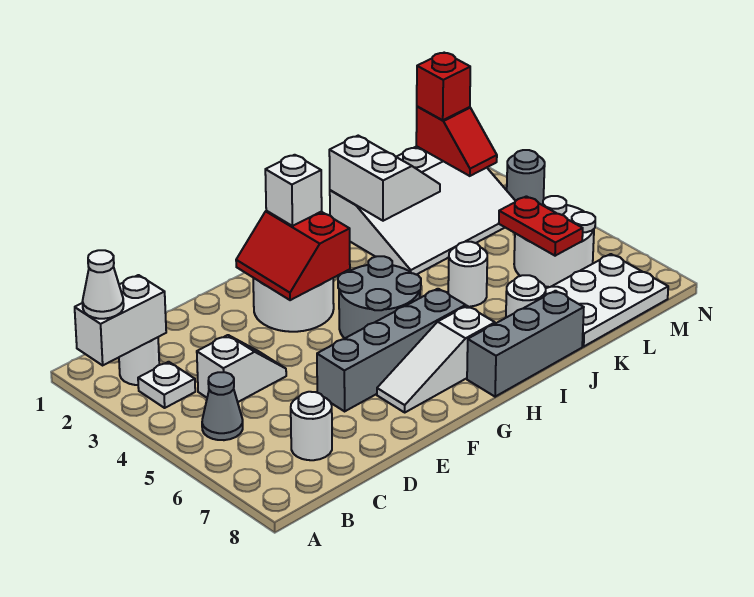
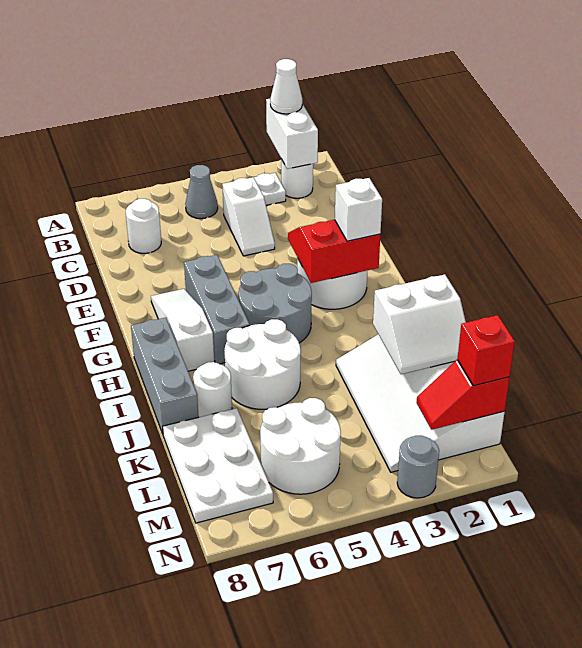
grey brick E6:H6 level 1 -> grey brick F6:H6 level 1
white round brick J5 level 1 -> white round brick I5:J6 level 1
red plate L5:L6 level 2 -> none

